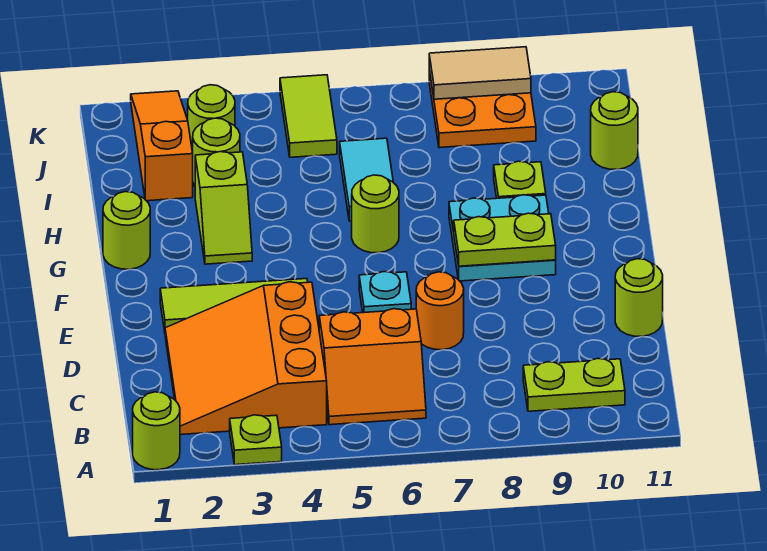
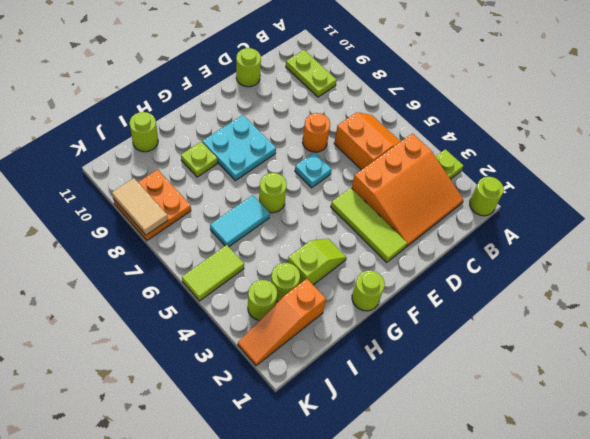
lime plate F8:F9 level 2 -> none

